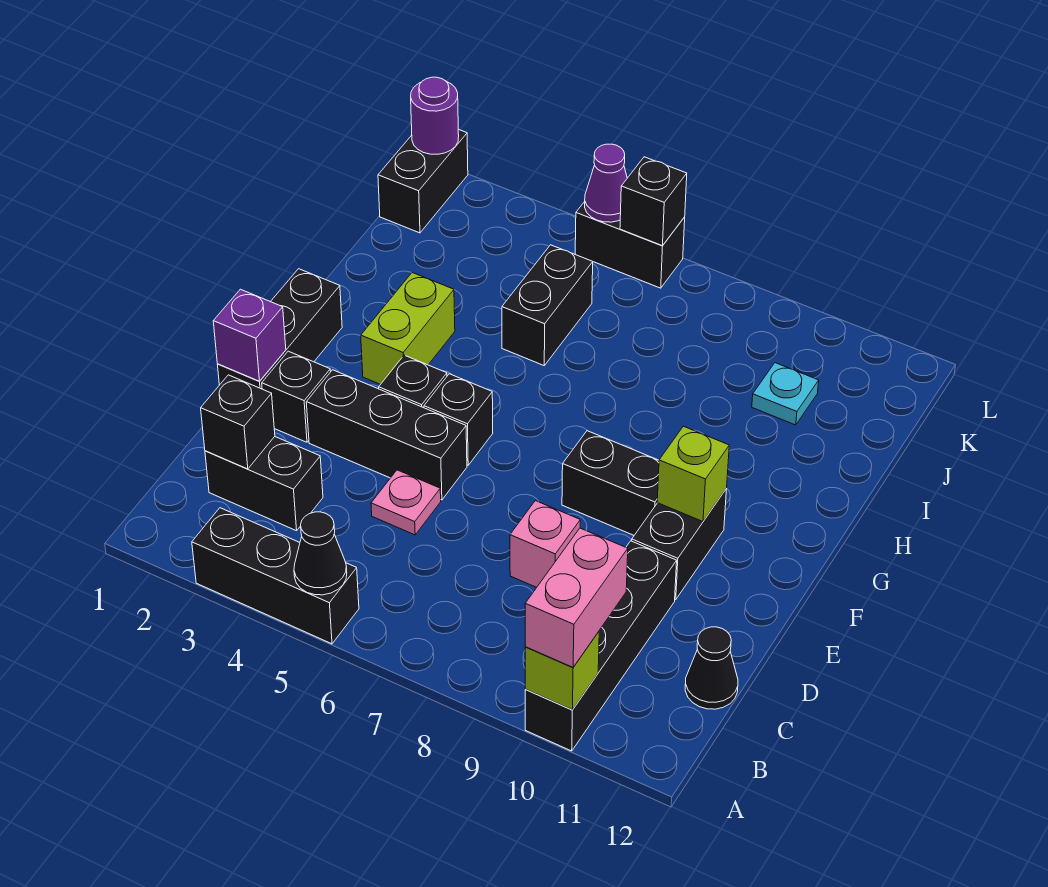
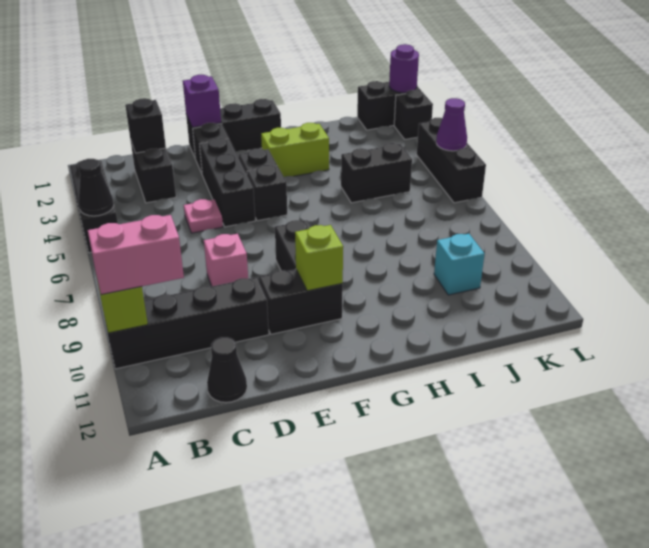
cyan plate J10 level 1 -> cyan brick J10 level 1
black brick L5:L6 level 1 -> black brick L4:L6 level 1
black brick L6 level 2 -> black brick L2 level 1

